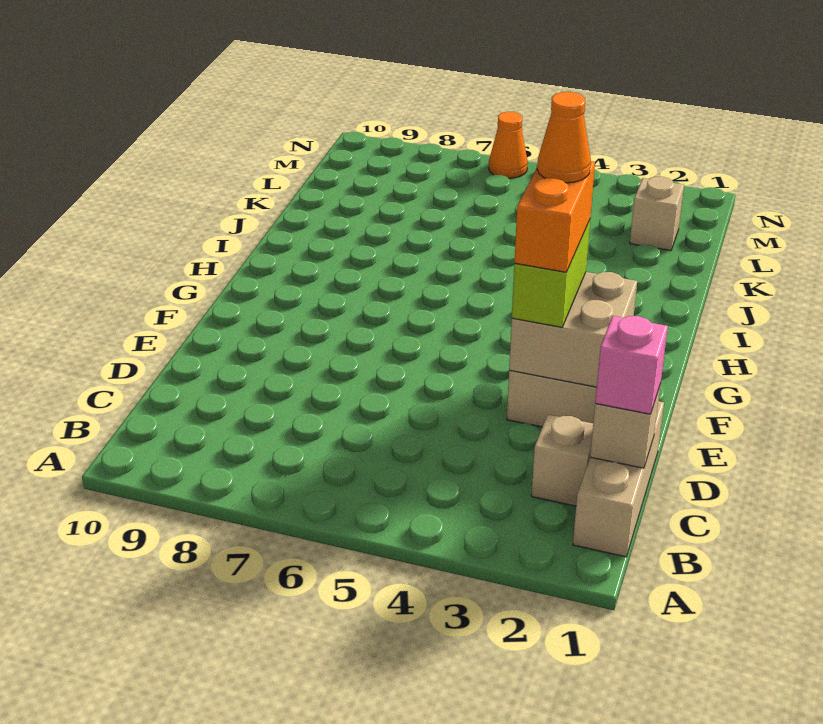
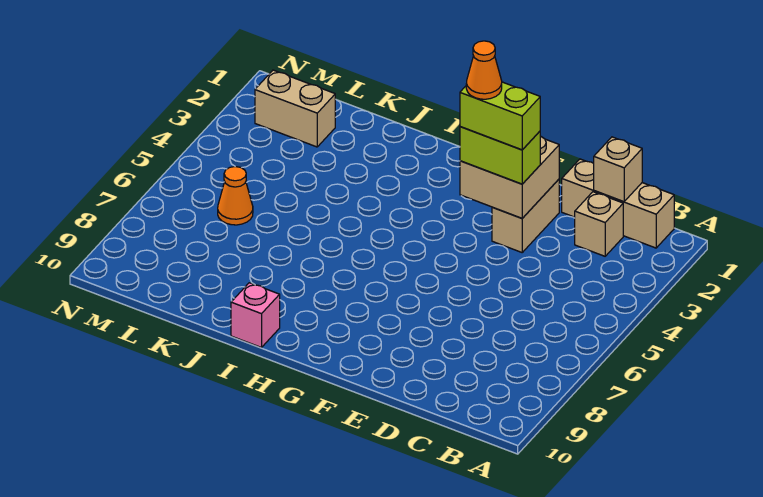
pink brick C1 level 3 -> pink brick I10 level 1
orange brick E3:F3 level 4 -> lime brick E3:F3 level 4
tan brick L2 level 1 -> tan brick L2:M2 level 1
orange cone N6 level 1 -> orange cone L6 level 1

